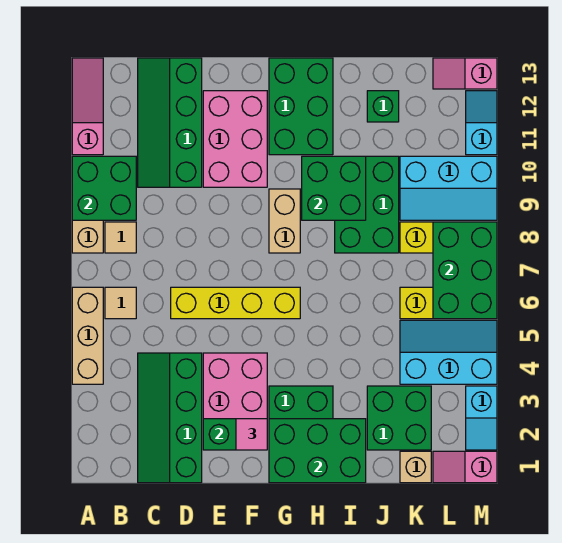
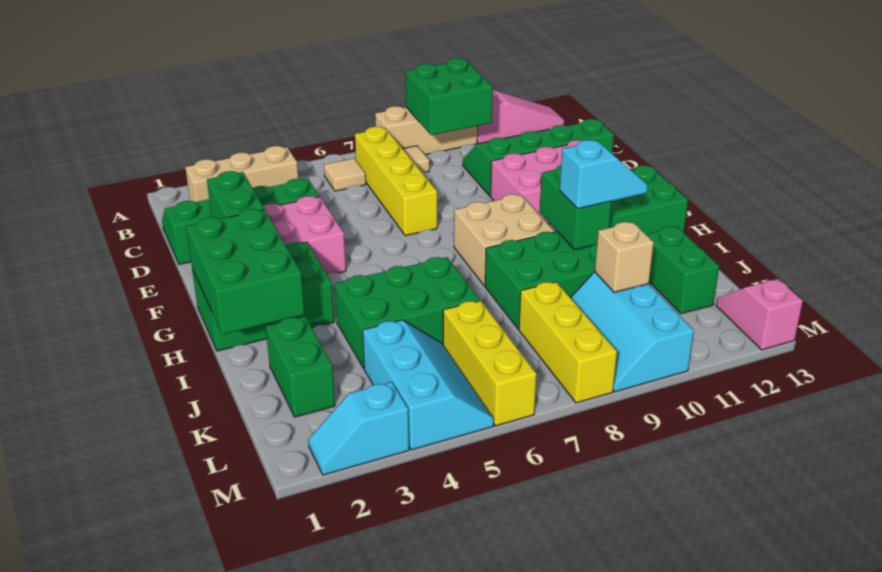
tan brick A4:A6 level 1 -> tan brick B2:B4 level 1
yellow brick D6:G6 level 1 -> yellow brick B7:E7 level 1
pink tile F2 level 3 -> none
tan brick G8:G9 level 1 -> tan brick G8:H9 level 1
green brick H9:I10 level 2 -> green brick H10:I10 level 2
green brick J2:K3 level 1 -> green brick J2:K2 level 1
green brick J12 level 1 -> green brick J12:K12 level 1
tan brick K1 level 1 -> tan brick K10 level 2
pink slope L1:M1 level 1 top M -> none
green brick L6:M8 level 2 -> green brick I4:J6 level 1
cyan slope M11:M12 level 1 top 11 -> cyan slope I10:I11 level 3 top 10

